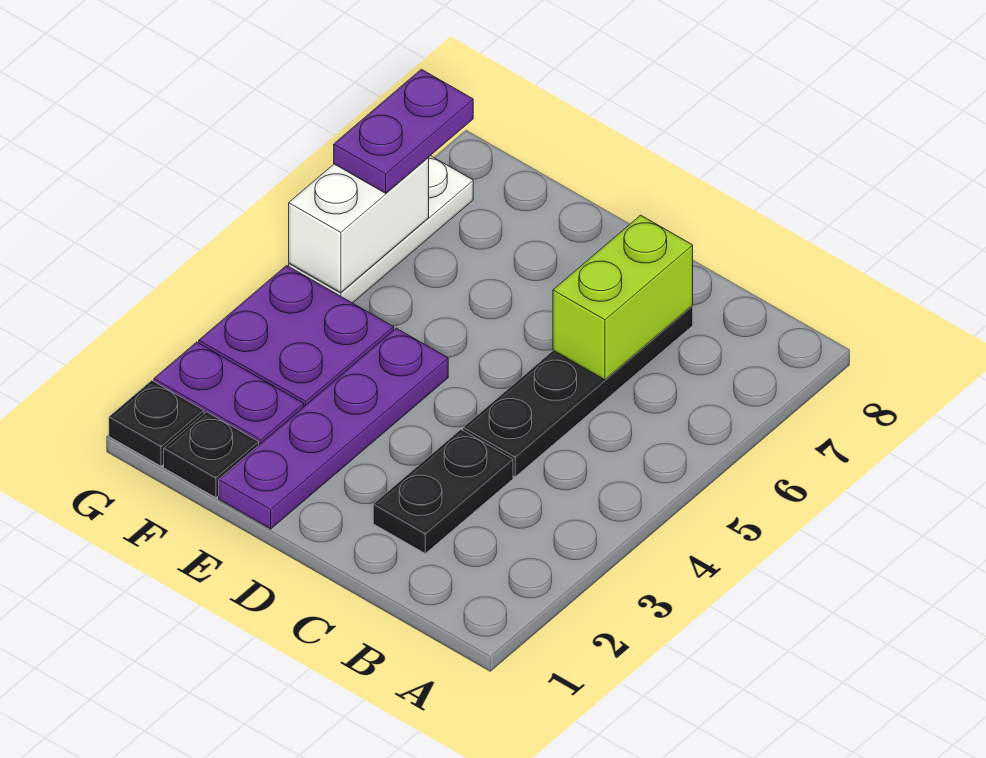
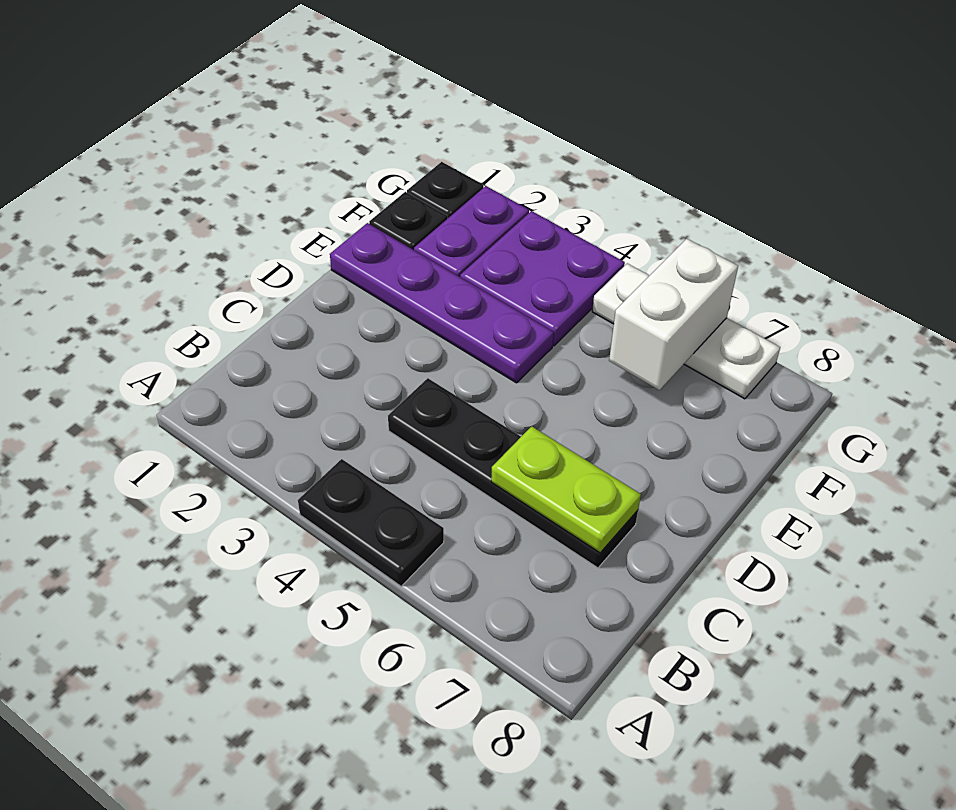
black plate C2:C3 level 1 -> black plate A4:A5 level 1
lime brick C6:C7 level 2 -> lime plate C6:C7 level 2
white brick G5:G6 level 2 -> white brick F6:G6 level 2
purple plate G6:G7 level 3 -> none

